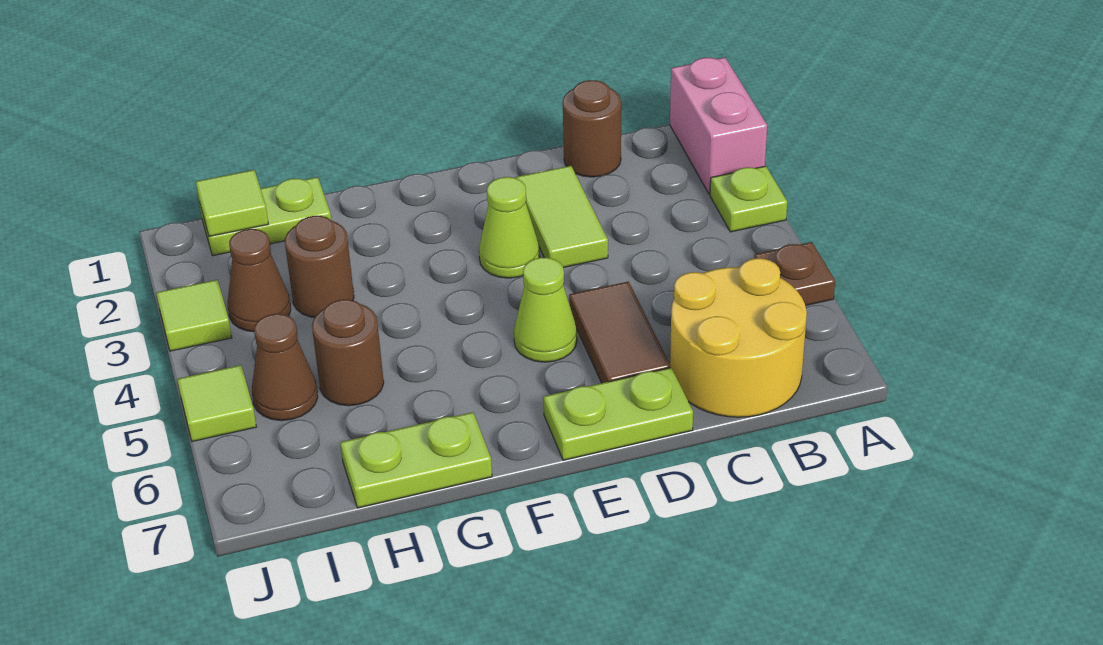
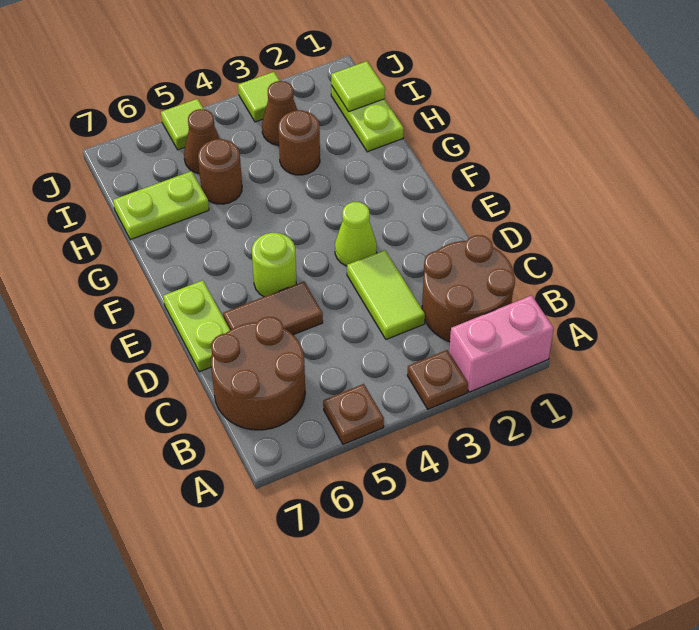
lime plate A3 level 1 -> brown plate A3 level 1
yellow round brick B6:C7 level 1 -> brown round brick B6:C7 level 1
brown round brick C1 level 1 -> brown round brick B1:C2 level 1
lime tile D2:D3 level 1 -> lime tile C3:D3 level 1
lime cone E5 level 1 -> lime round brick E5 level 1
lime plate G7:H7 level 1 -> lime plate H6:H7 level 1

